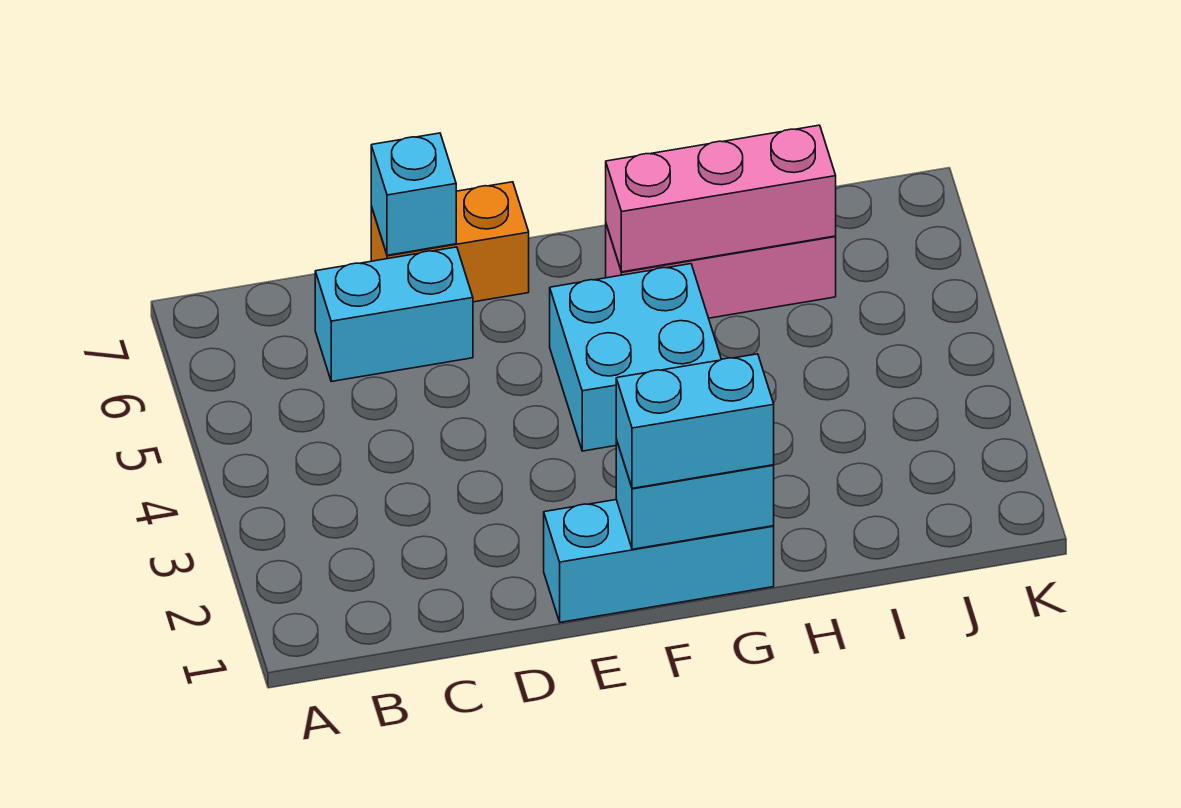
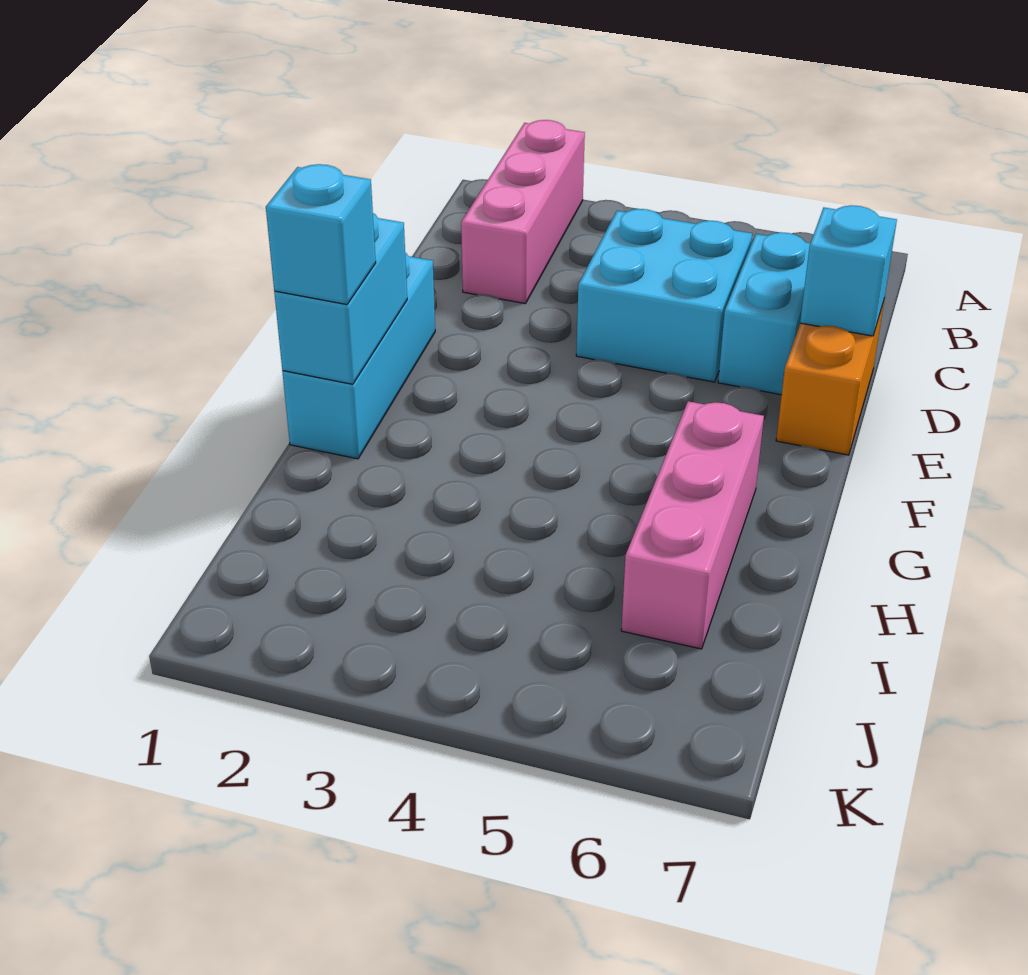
cyan brick F1:G1 level 3 -> cyan brick G1 level 3
cyan brick F4:G5 level 1 -> cyan brick C4:D5 level 1
pink brick G6:I6 level 2 -> pink brick A2:C2 level 1

